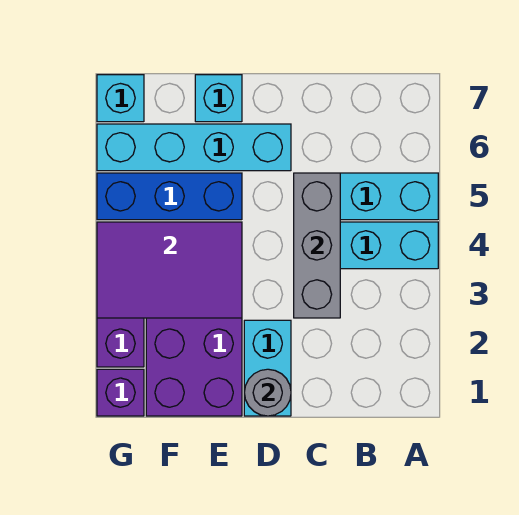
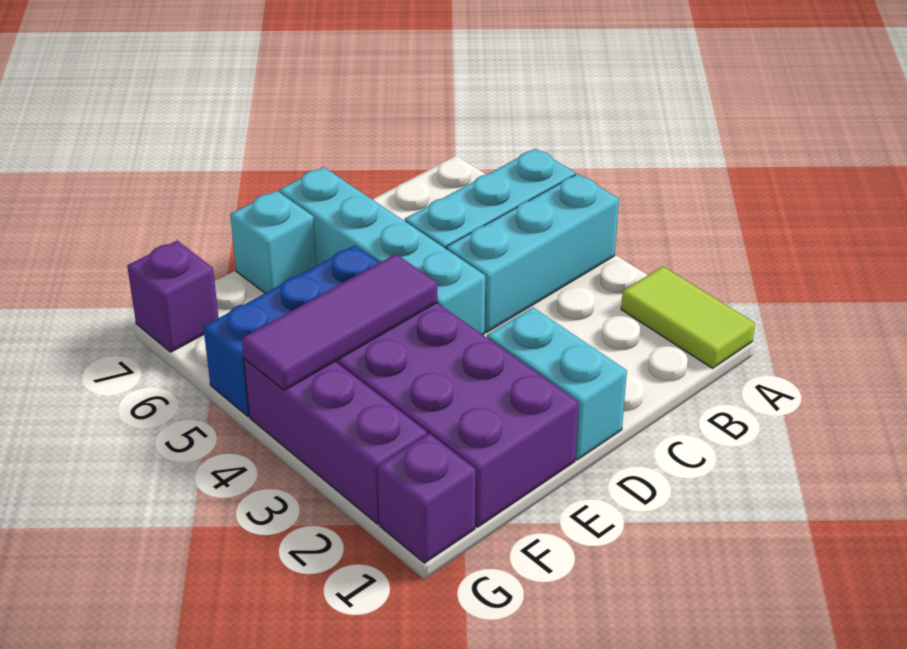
none -> lime tile A1:A2 level 1
grey brick C3:C5 level 2 -> none
grey round brick D1 level 2 -> none
cyan brick D6:G6 level 1 -> cyan brick D4:D7 level 1
purple tile E3:G4 level 2 -> purple tile E4:G4 level 2
cyan brick G7 level 1 -> purple brick G7 level 1

